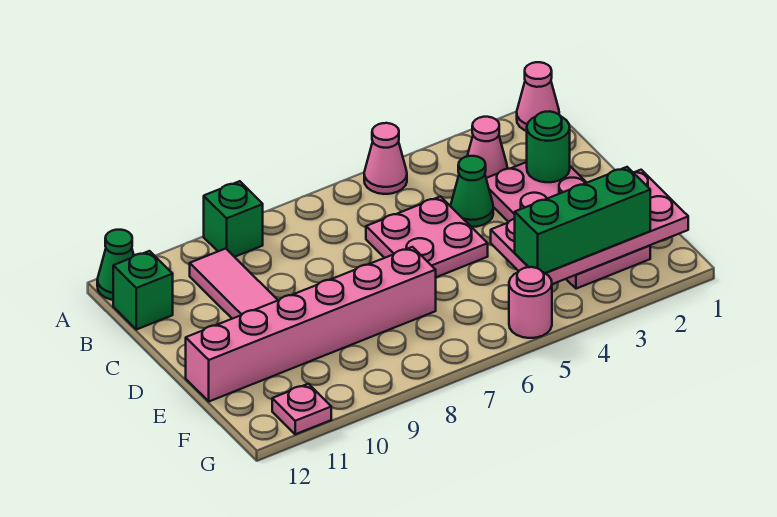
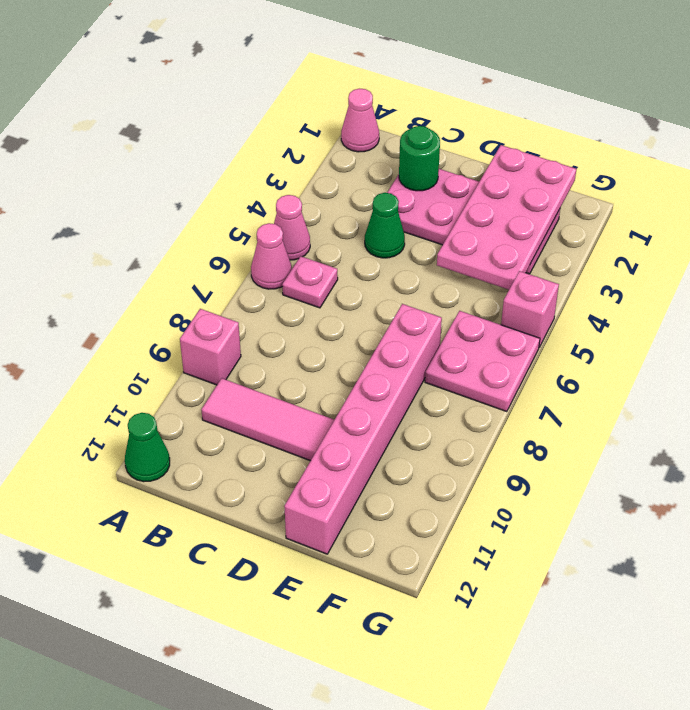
green brick A9 level 1 -> pink brick A9 level 1
pink cone B3 level 1 -> pink cone A6 level 1
green brick B12 level 1 -> none
pink plate C5:D6 level 1 -> pink plate F6:G7 level 1
green brick F2:F4 level 3 -> none
pink round brick G5 level 1 -> pink brick G5 level 1
pink plate G11 level 1 -> pink plate B6 level 1

